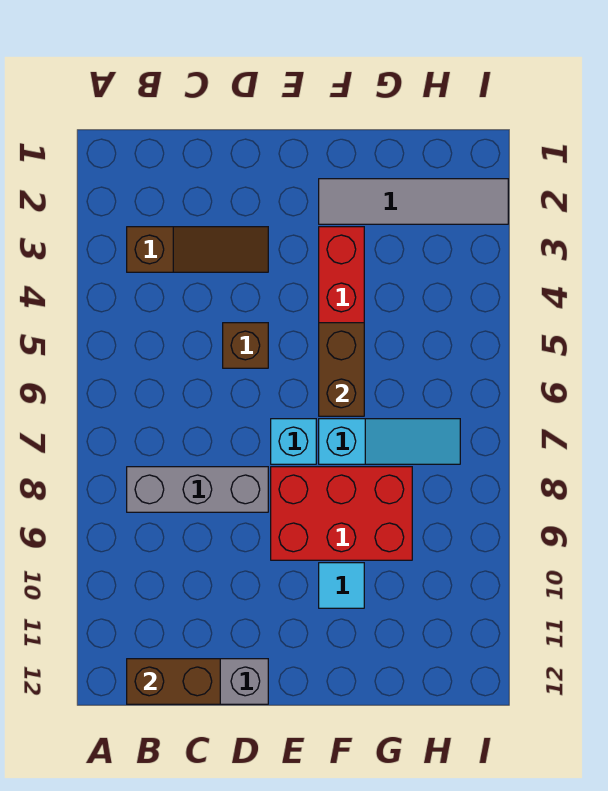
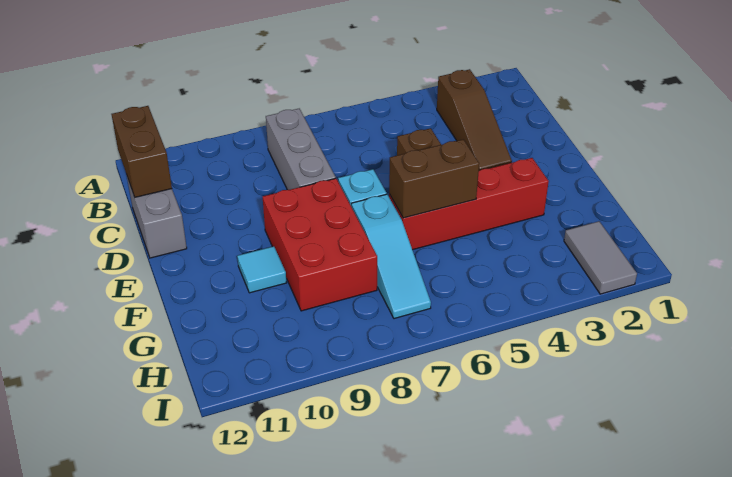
grey tile F2:I2 level 1 -> grey tile H2:I2 level 1

